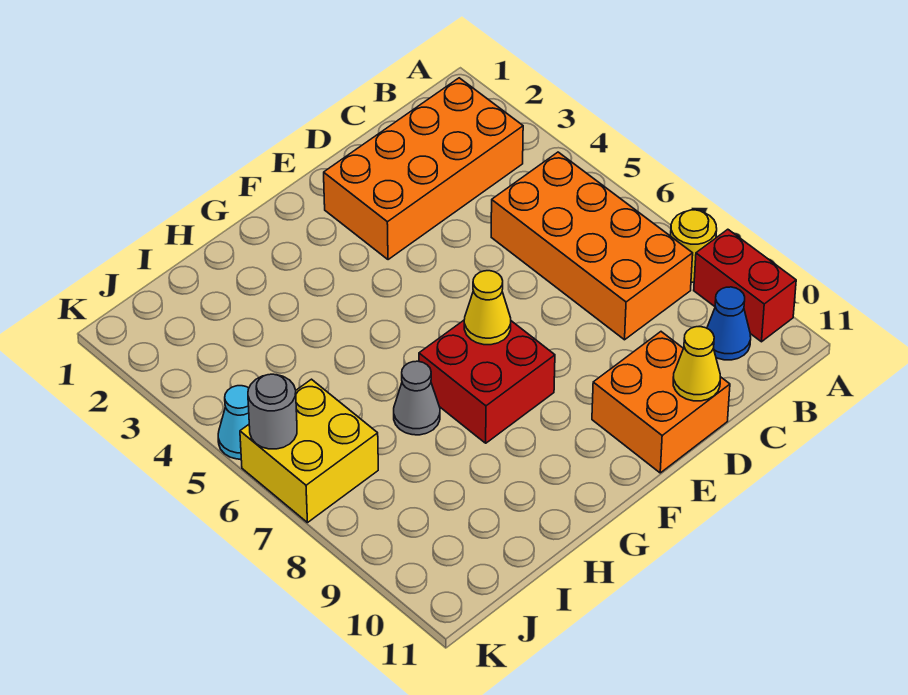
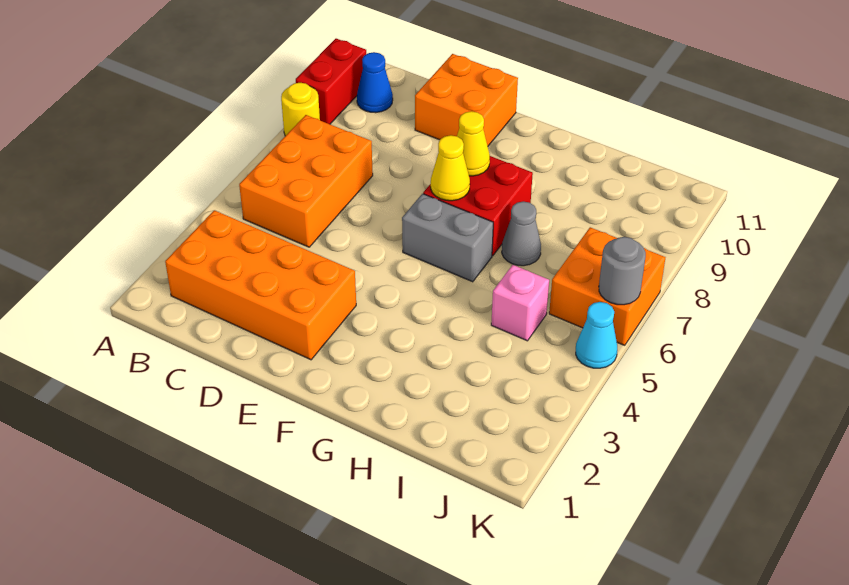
orange brick B5:C8 level 1 -> orange brick B5:C7 level 1
yellow cone D11 level 2 -> yellow cone F8 level 2
none -> grey brick F6:G6 level 1
none -> pink brick I5 level 1
yellow brick J6:K7 level 1 -> orange brick J6:K7 level 1

